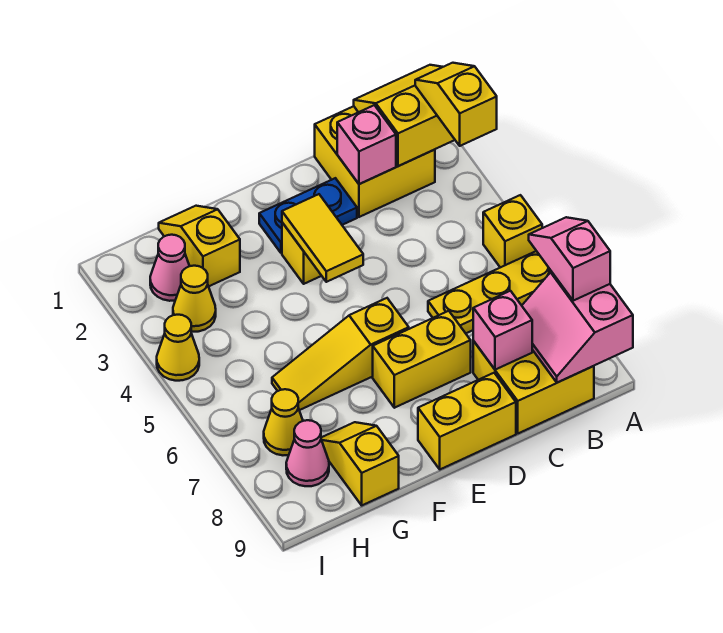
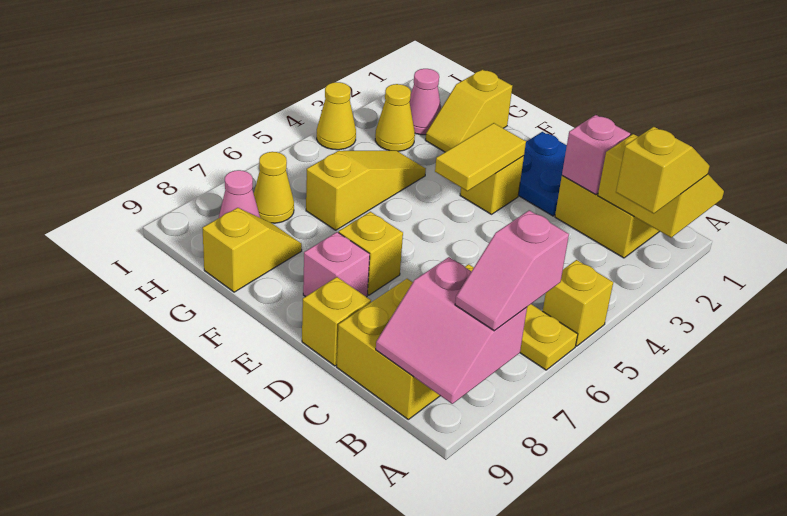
pink slope A7:A8 level 3 top 8 -> pink slope A7:A8 level 3 top 7
pink slope A8:B9 level 2 top A -> pink slope A8:B9 level 2 top 8
pink brick C8 level 2 -> pink brick E8 level 1
blue plate D2:E2 level 1 -> blue plate D1:E2 level 1
yellow brick D7:E7 level 1 -> yellow brick E7 level 1
yellow brick D9:E9 level 1 -> yellow brick D9 level 1
yellow slope E6:G6 level 1 top E -> yellow slope G4:G6 level 1 top 6
yellow slope G1:G2 level 1 top 2 -> yellow slope G1:G2 level 1 top 1

